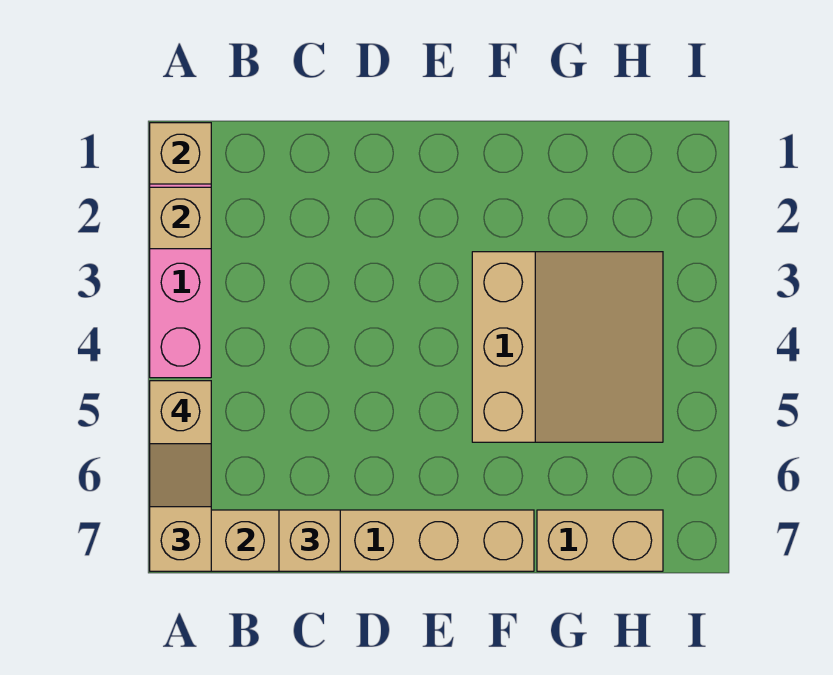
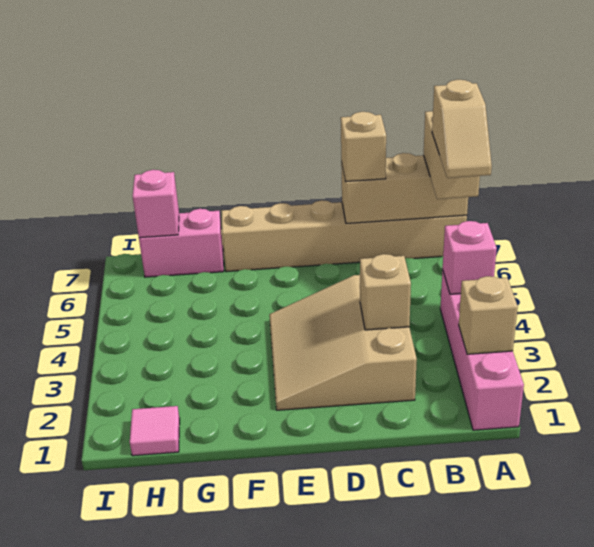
tan brick A1 level 2 -> tan brick C3 level 2
none -> pink brick A4 level 2
tan slope A5:A6 level 4 top 5 -> tan slope A5:A6 level 4 top 6
tan slope F3:H5 level 1 top F -> tan slope C2:E4 level 1 top C
tan brick G7:H7 level 1 -> pink brick G7:H7 level 1
none -> pink tile H1 level 1
none -> pink brick H7 level 2

